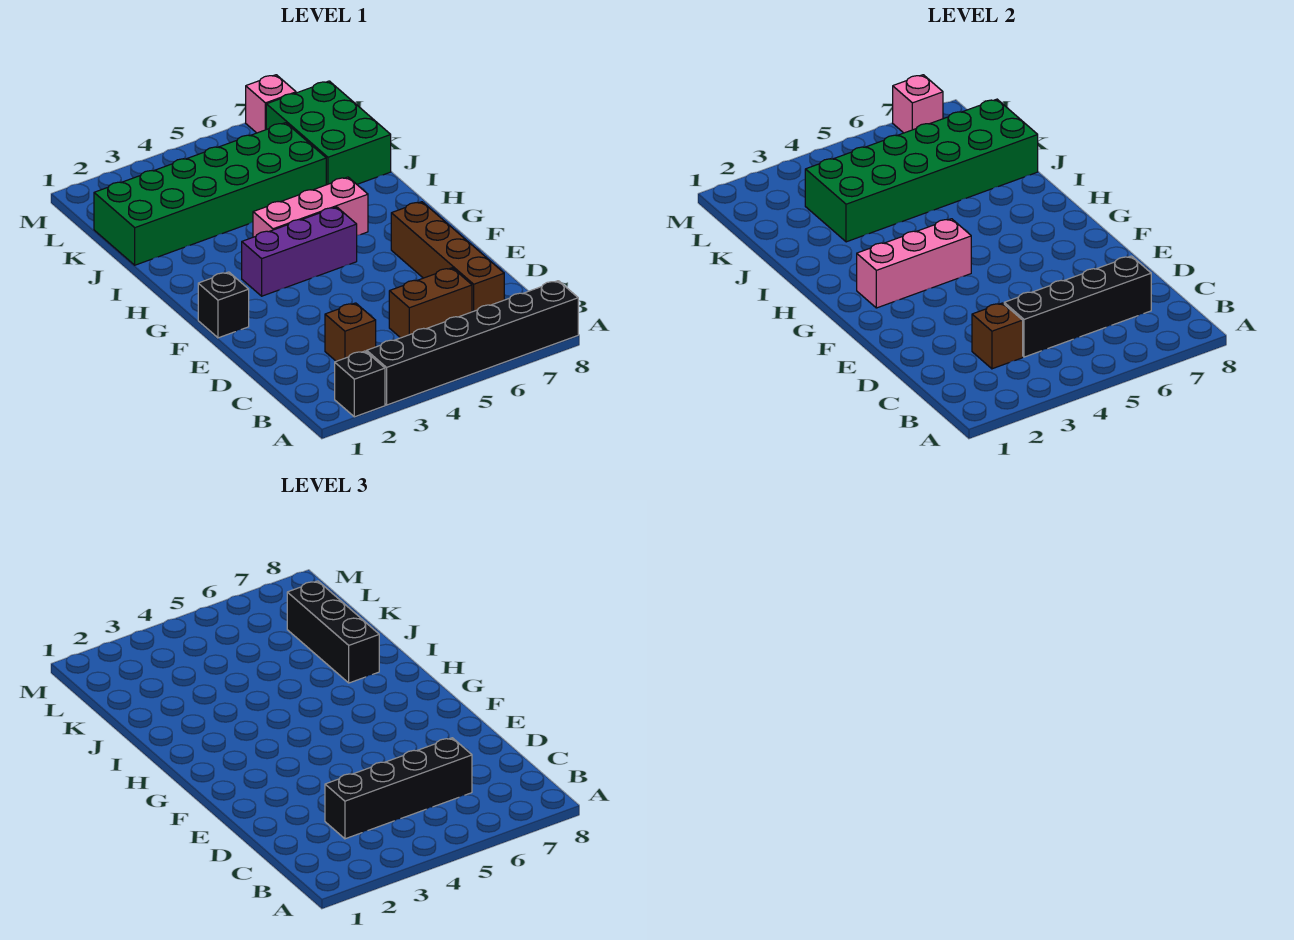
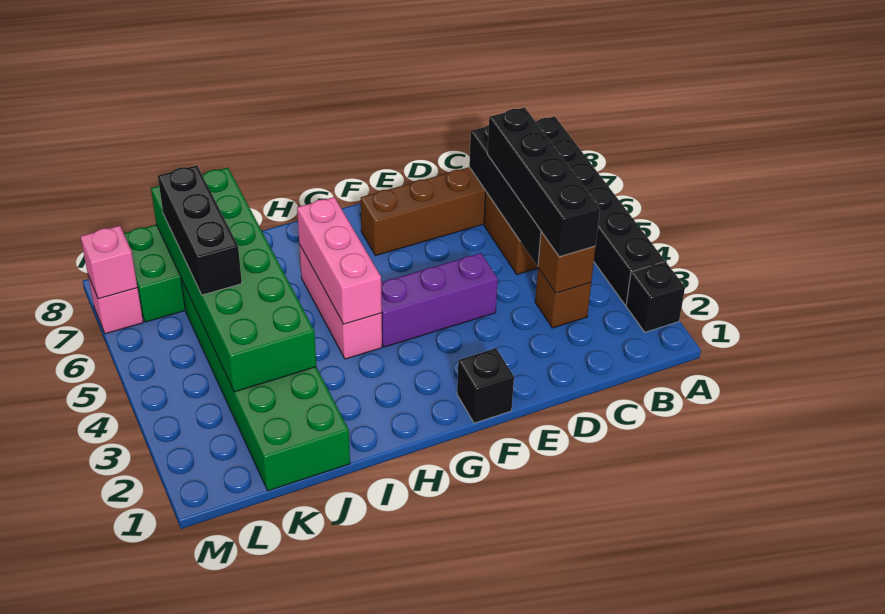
pink brick G2:G4 level 2 -> pink brick H4:H6 level 2
purple brick G3:G5 level 1 -> purple brick E4:G4 level 1
black brick I7:K7 level 3 -> black brick K5:K7 level 3

